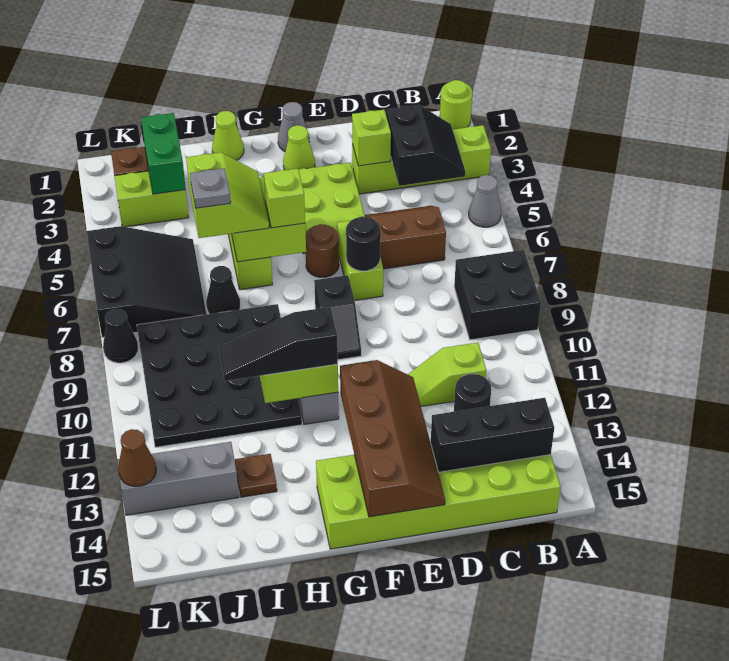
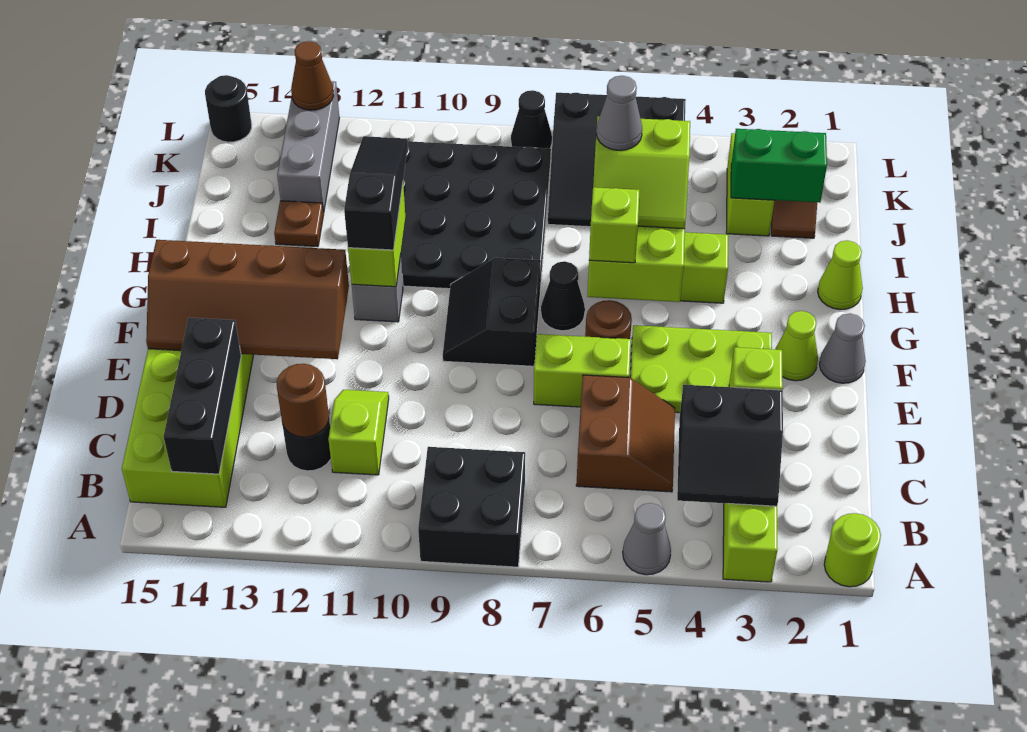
none -> brown round brick C12 level 2
black round brick E7 level 2 -> black round brick L15 level 1
black slope F8:F9 level 1 top 8 -> black slope F8:G9 level 1 top 8
grey plate I6 level 4 -> grey cone I6 level 4
black cone I7 level 1 -> black cone G7 level 1

